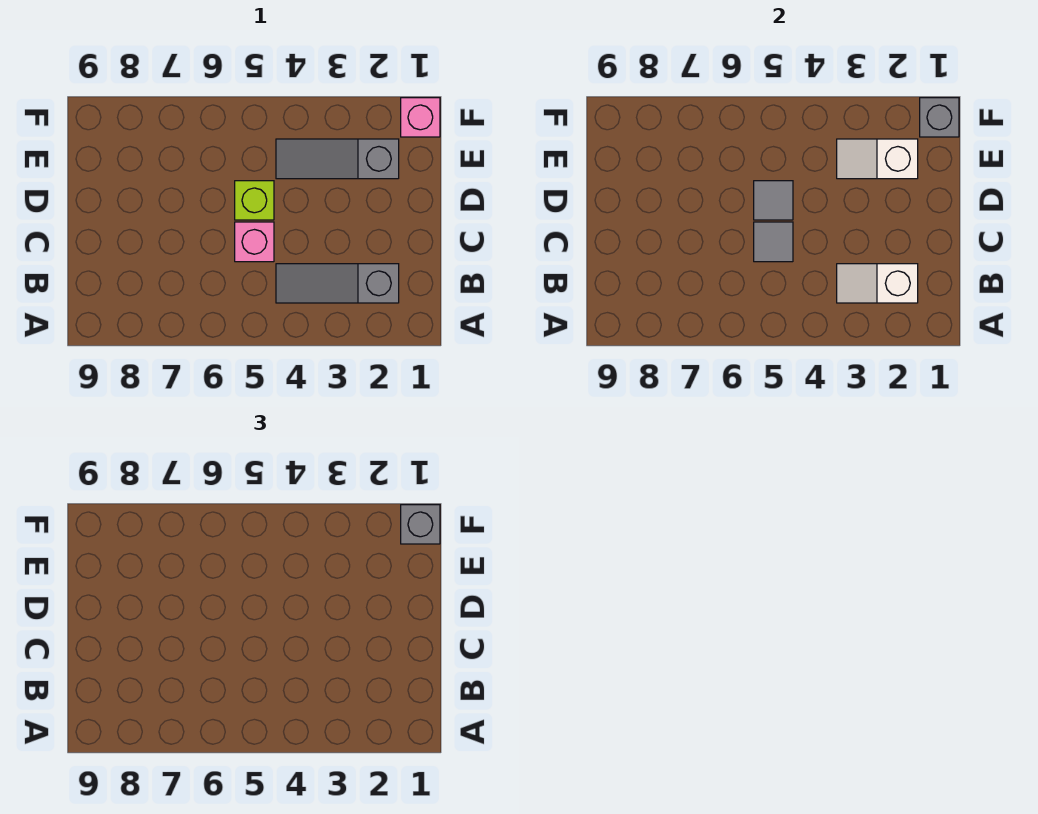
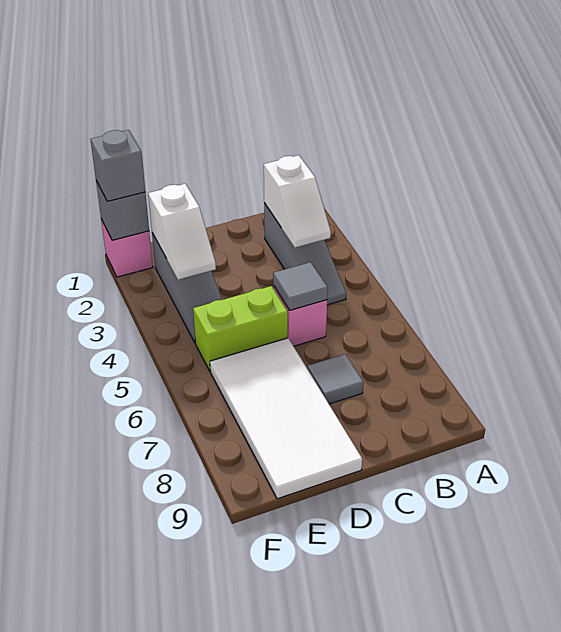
lime brick D5 level 1 -> lime brick D5:E5 level 1
grey tile D5 level 2 -> grey tile C7 level 1
none -> white tile D6:E9 level 1

